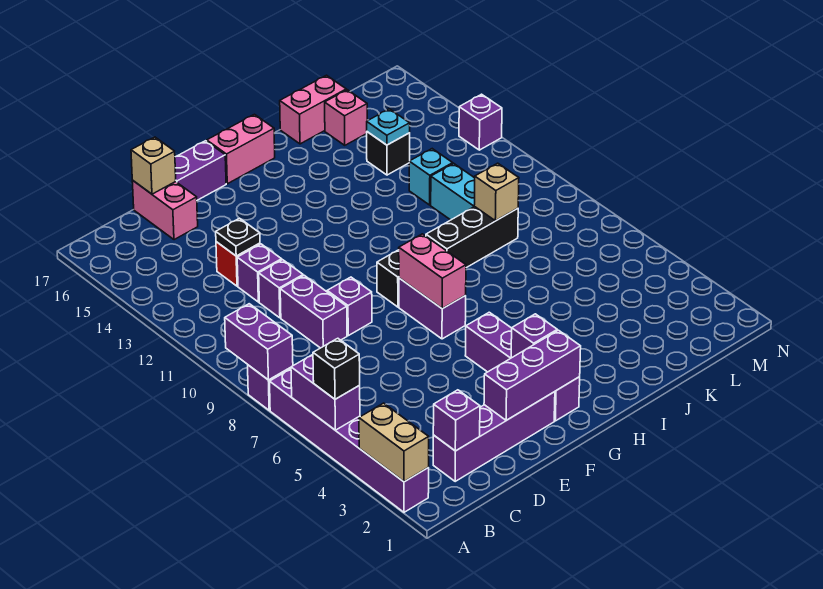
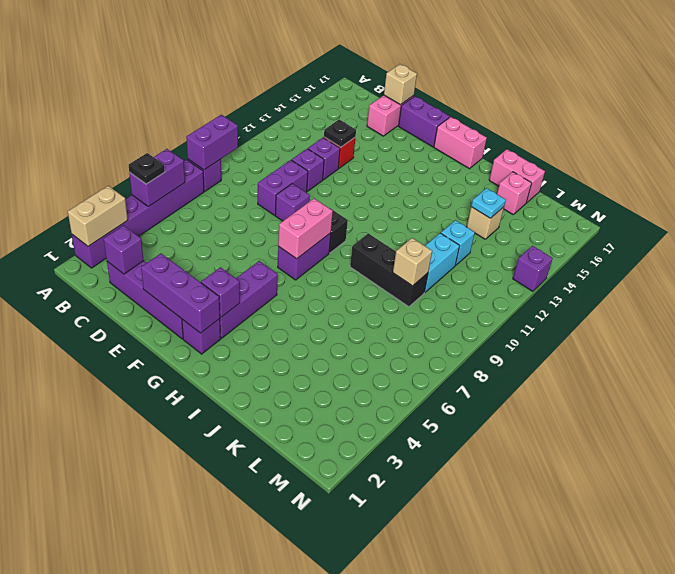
black brick A5 level 3 -> black plate A5 level 3
black brick K14 level 1 -> tan brick K14 level 1

